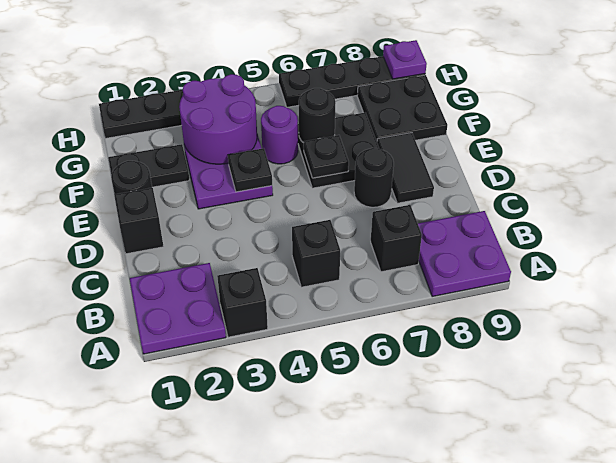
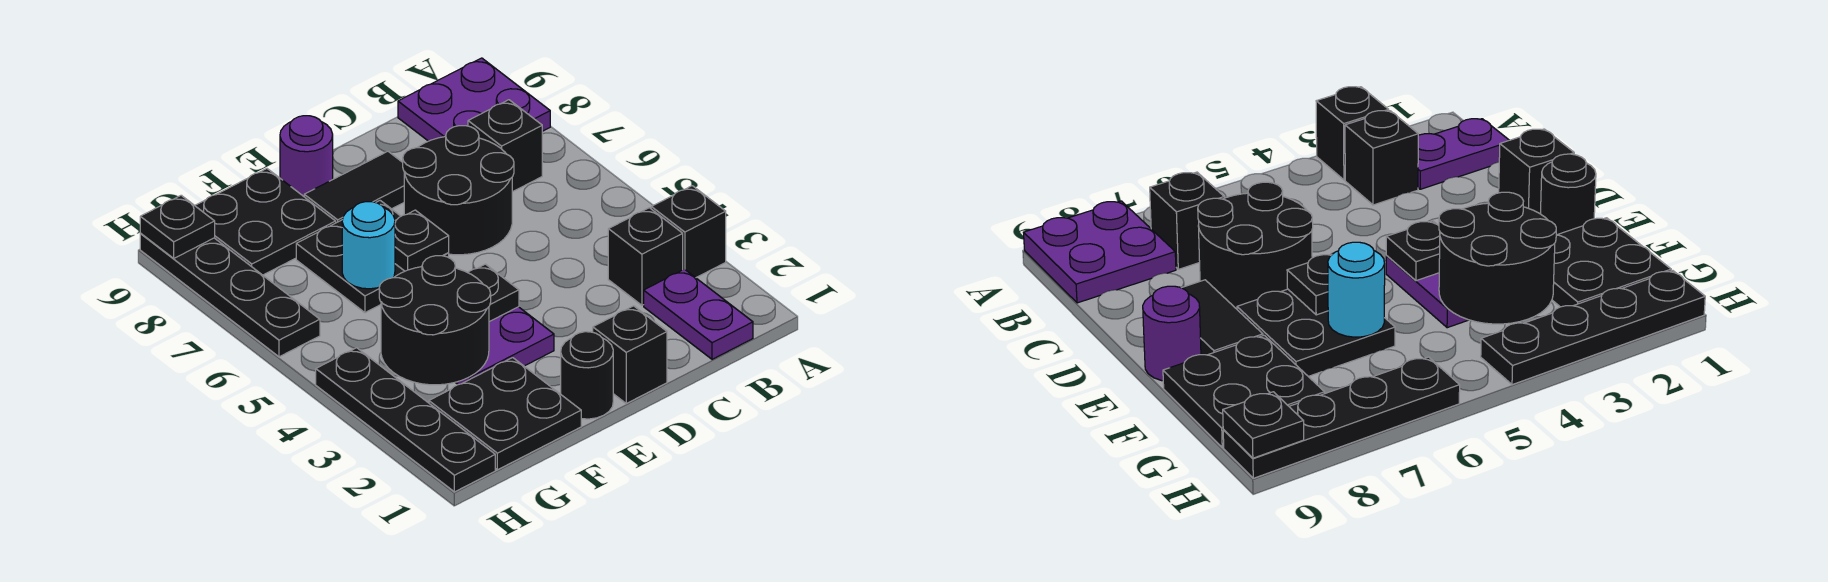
purple plate A1:B2 level 1 -> purple plate B1:B2 level 1
black brick B5 level 1 -> black brick B3 level 1
black round brick D7 level 1 -> black round brick C6:D7 level 1
black plate F1:F2 level 1 -> black plate F1:G2 level 1
purple round brick F3:G4 level 2 -> black round brick F3:G4 level 2
purple round brick F5 level 1 -> purple round brick E9 level 1
black round brick F6 level 2 -> cyan round brick F6 level 2
purple plate H9 level 2 -> black plate H9 level 2

